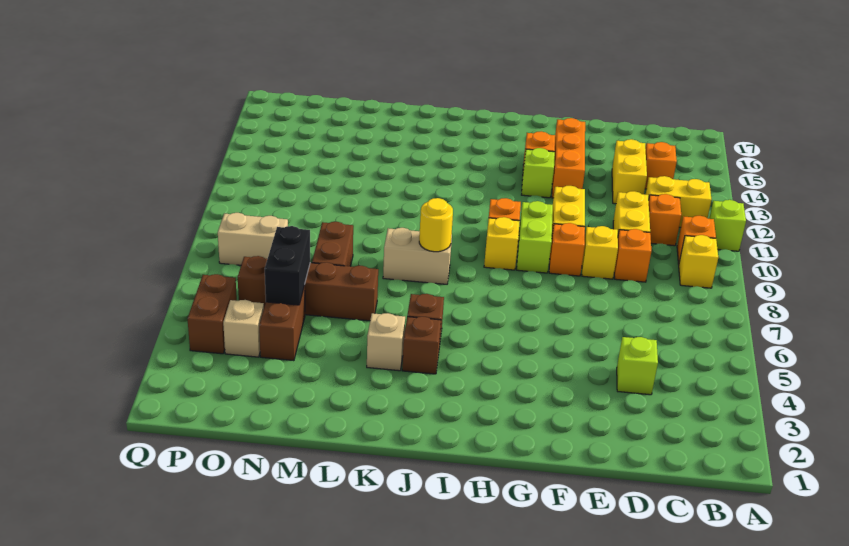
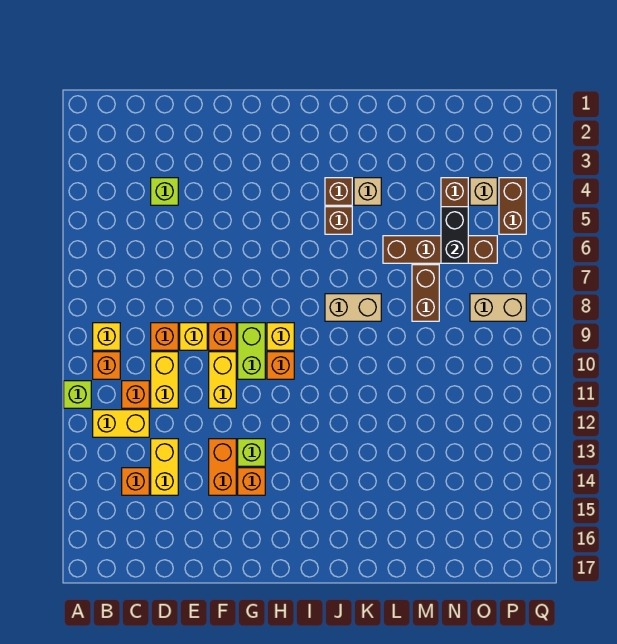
orange brick F13:F15 level 1 -> orange brick F13:F14 level 1
yellow round brick J8 level 2 -> none

